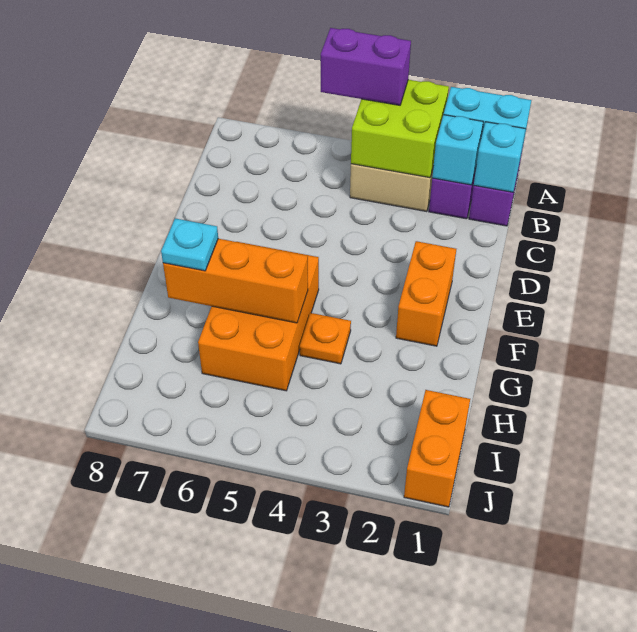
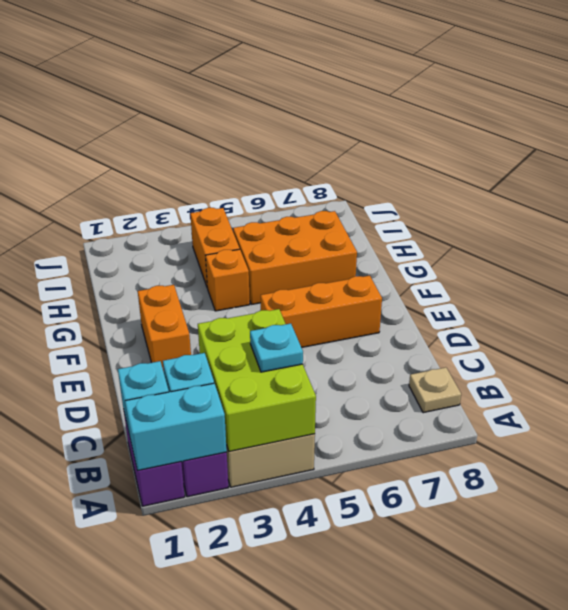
lime brick A3:B4 level 2 -> lime brick A3:C4 level 2
purple brick A4:A5 level 3 -> none
none -> tan plate B8 level 1
orange brick F5:H6 level 1 -> orange brick G5:H7 level 1
orange plate G4 level 1 -> orange brick G4 level 1
orange brick G5:G7 level 2 -> orange brick E5:E7 level 1
cyan plate G7 level 3 -> cyan plate B4 level 3
orange brick I1:J1 level 1 -> orange brick H4:I4 level 1

